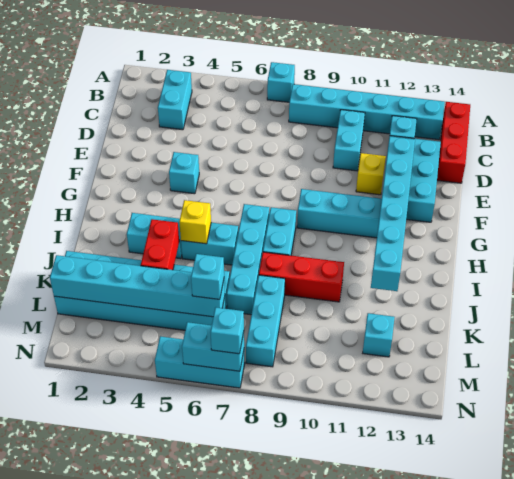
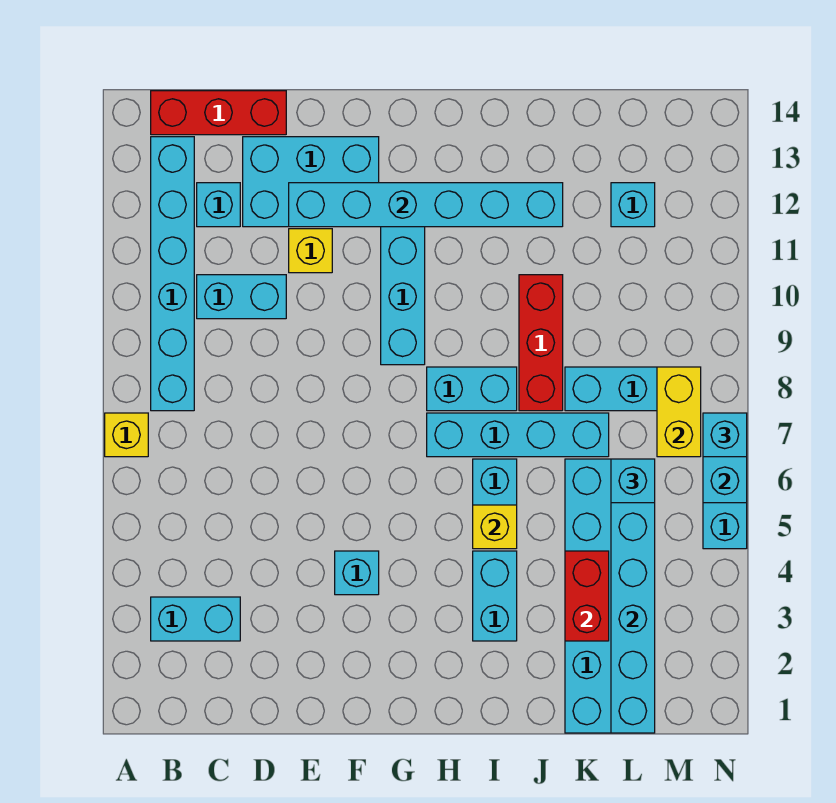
cyan brick A7 level 1 -> yellow brick A7 level 1
red brick J4:K4 level 2 -> red brick K3:K4 level 2
none -> yellow brick M7:M8 level 2

